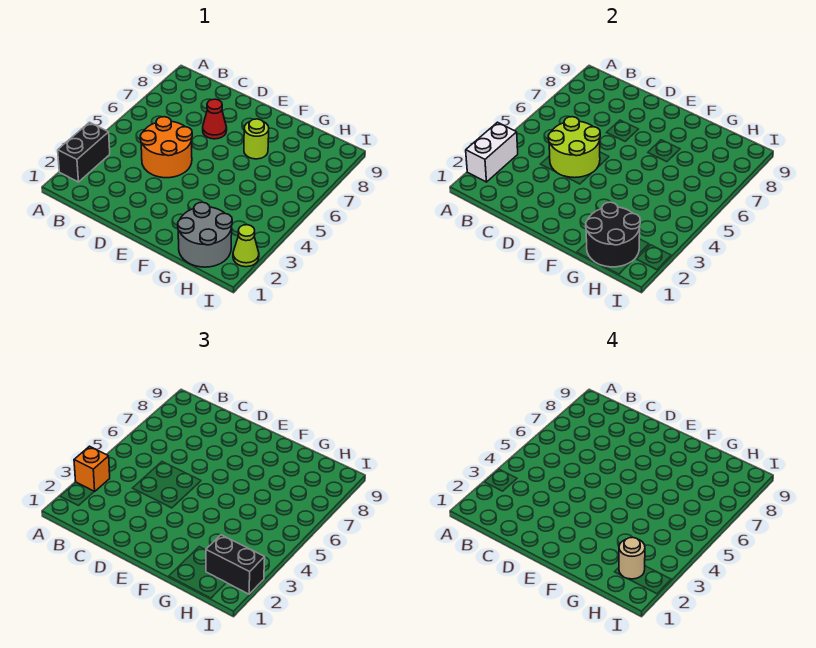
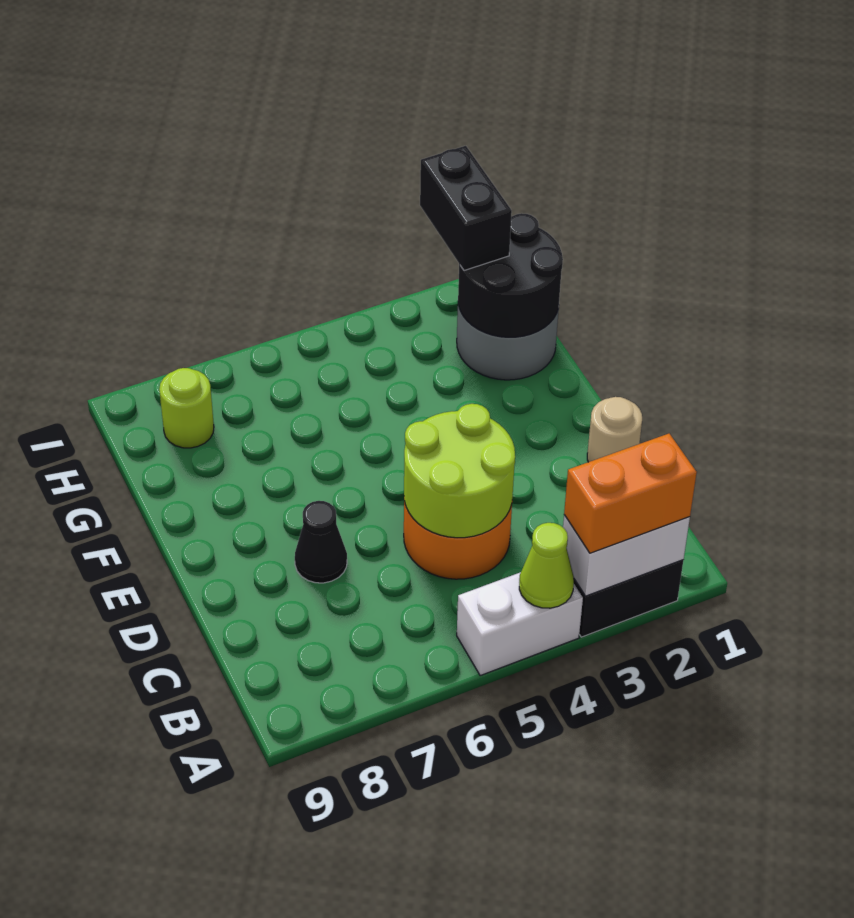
orange brick A3 level 3 -> orange brick A2:A3 level 3
none -> white brick A4:A5 level 1
red cone D7 level 1 -> black cone D7 level 1
lime round brick F7 level 1 -> lime round brick H8 level 1
tan round brick H2 level 4 -> tan round brick D1 level 1
lime cone I2 level 1 -> lime cone A4 level 2

